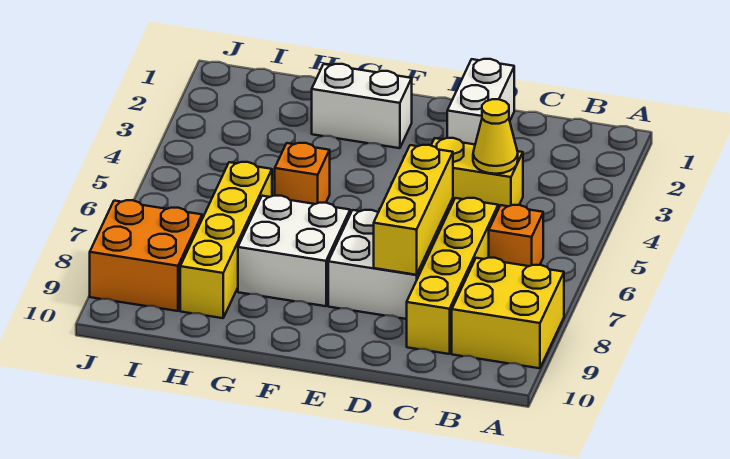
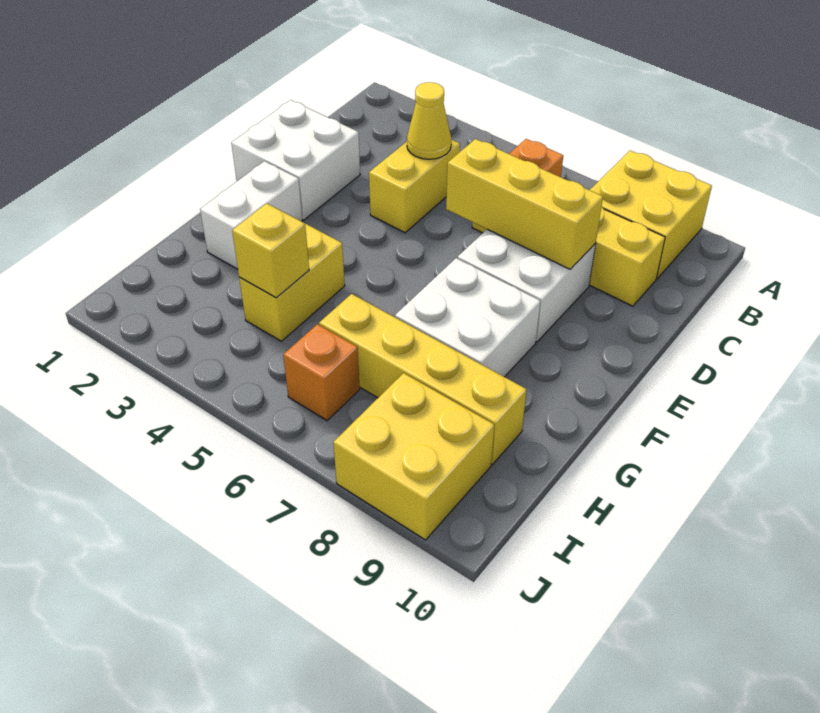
white brick D1:D2 level 1 -> white brick D1:E2 level 1
none -> yellow brick G4:H4 level 1
orange brick G5 level 1 -> orange brick I6 level 1
none -> yellow brick H4 level 2
orange brick I8:J9 level 1 -> yellow brick I8:J9 level 1

